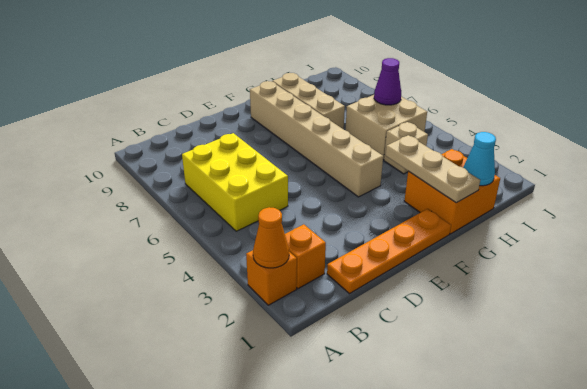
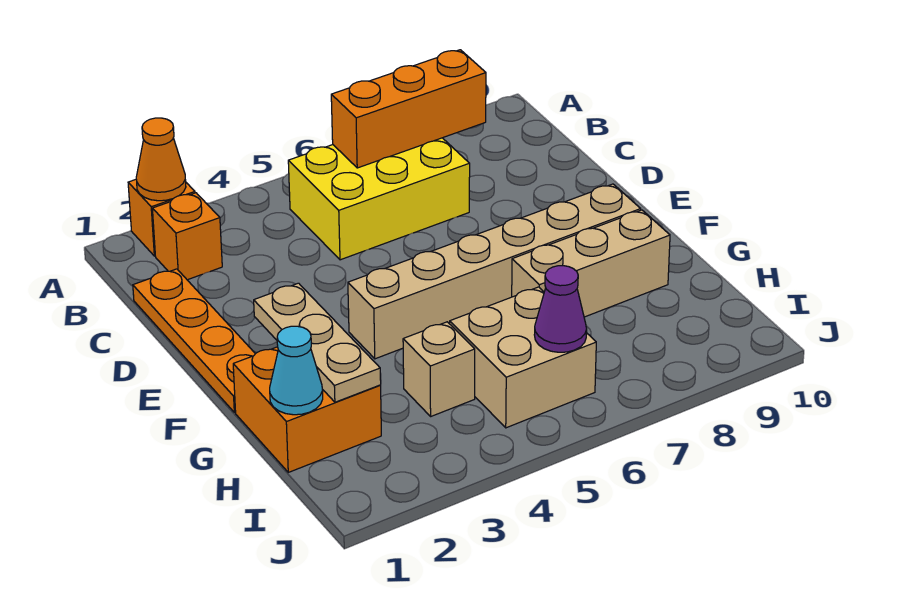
none -> orange brick B6:B8 level 2
tan plate G1:G3 level 2 -> tan plate F2:H2 level 2

